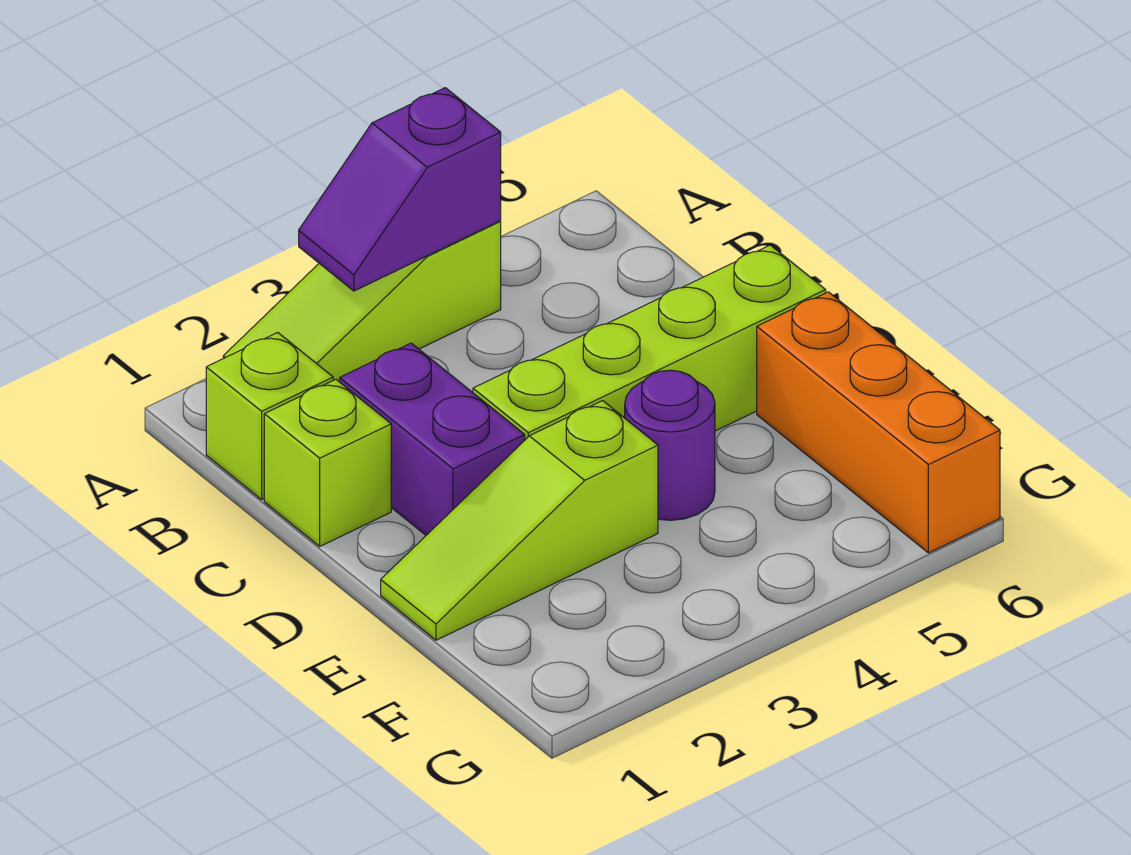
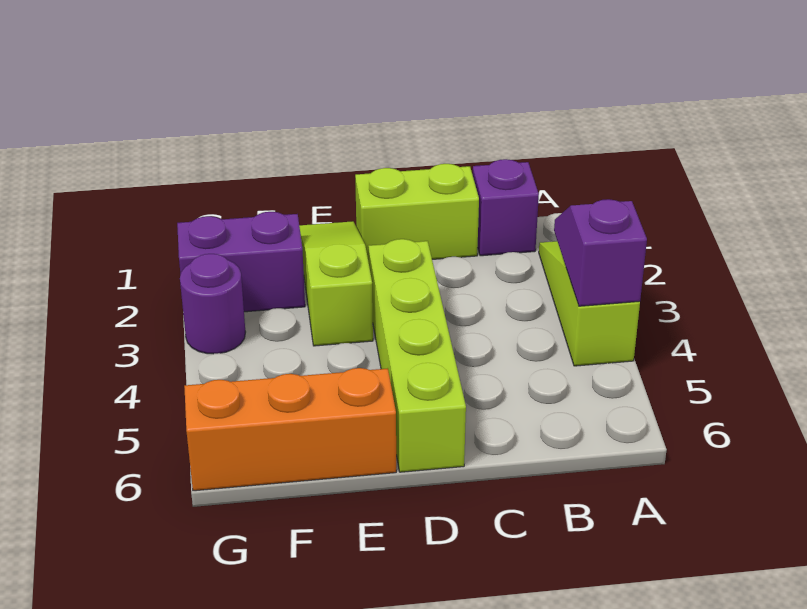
lime brick B1 level 1 -> purple brick B1 level 1
lime brick C1 level 1 -> lime brick C1:D1 level 1
purple brick C2:D2 level 1 -> purple brick F2:G2 level 1
purple round brick E4 level 1 -> purple round brick G3 level 1

